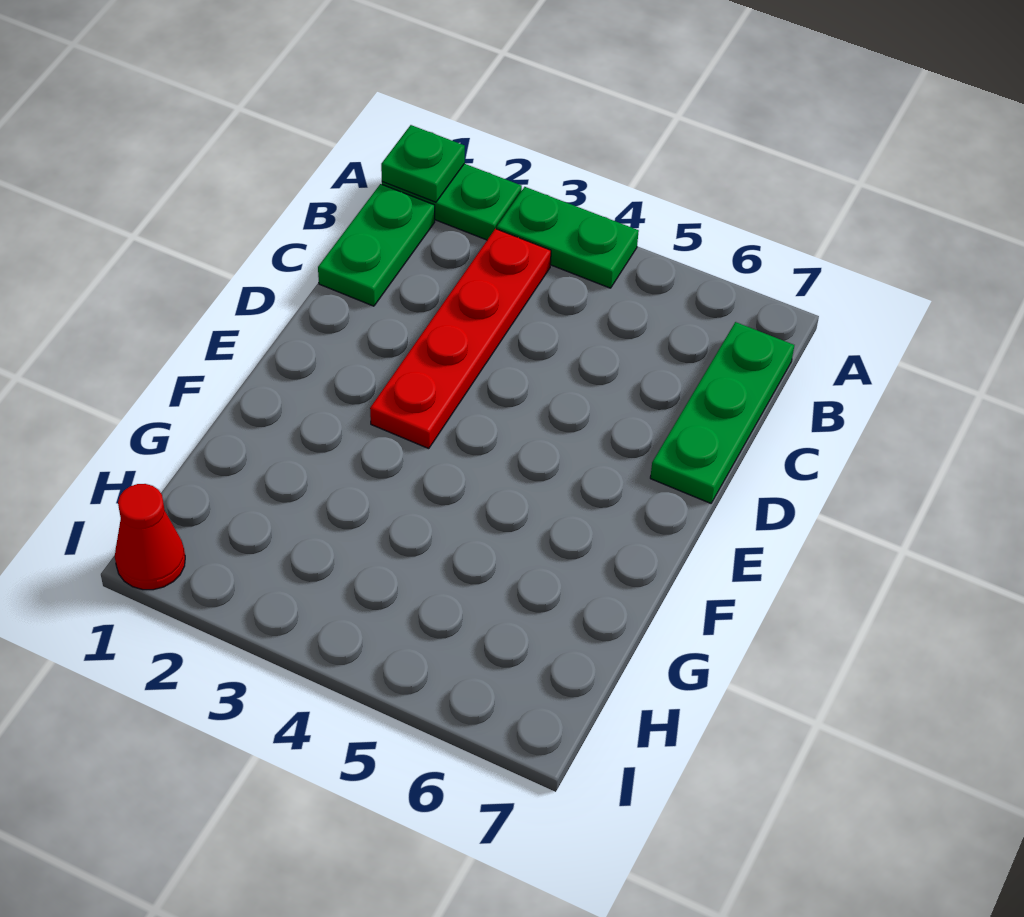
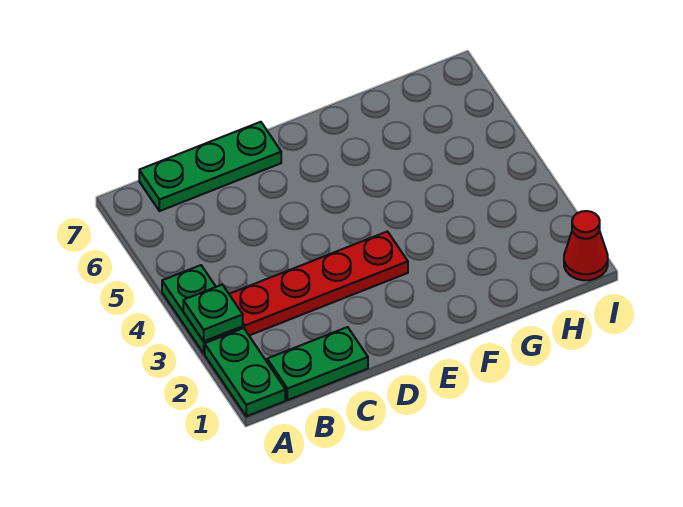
green plate A1 level 2 -> green plate A3 level 2

